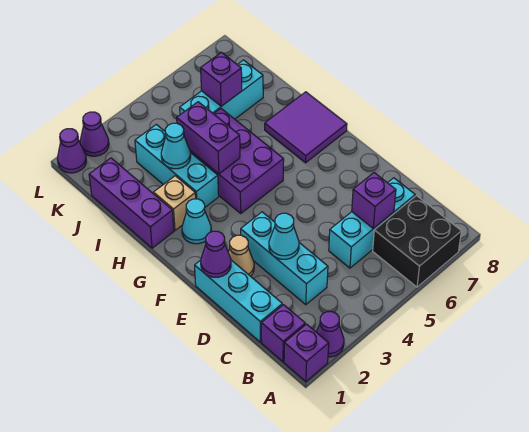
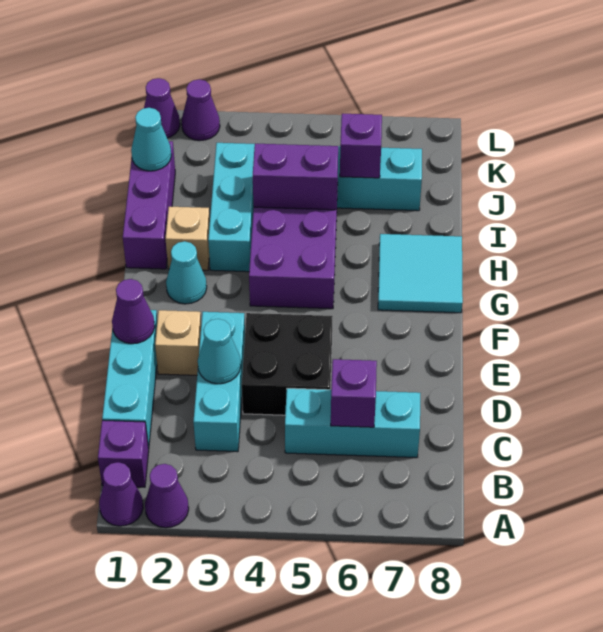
purple brick A1 level 1 -> purple cone A1 level 1
black brick A6:B7 level 1 -> black brick D4:E5 level 1
tan cone E2 level 1 -> tan brick E2 level 1
purple tile G7:H8 level 1 -> cyan tile G7:H8 level 1
purple brick H4:I4 level 2 -> purple brick I4:I5 level 2
cyan cone I3 level 2 -> cyan cone J1 level 2

